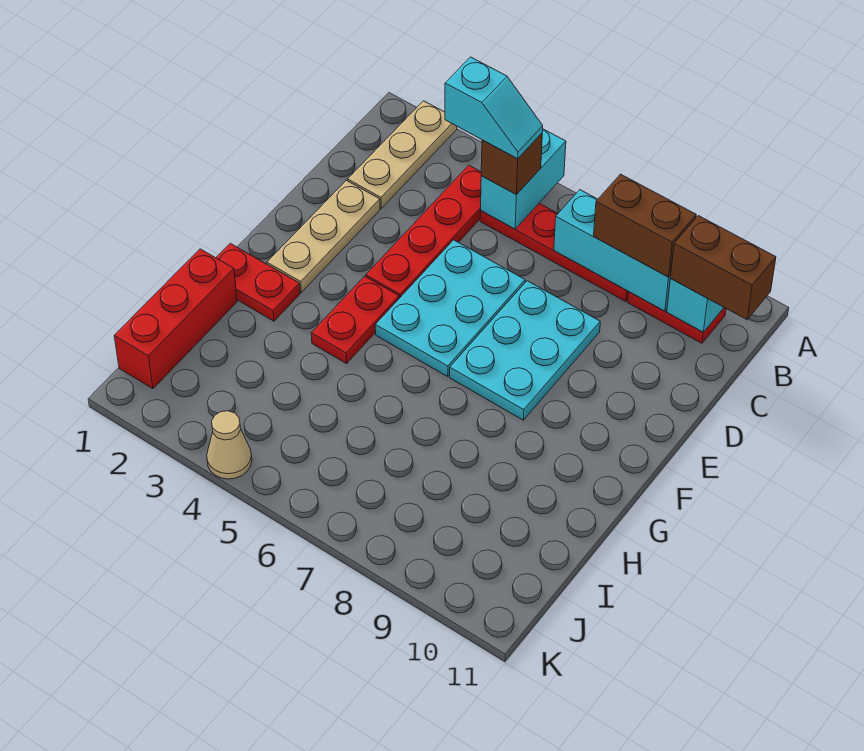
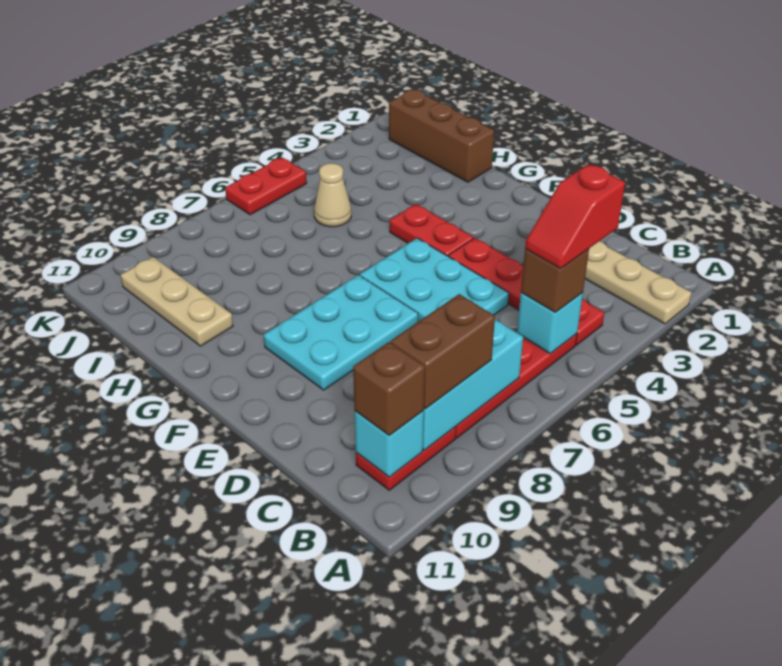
cyan brick A5:B5 level 2 -> cyan brick B5 level 2
cyan slope B4:B5 level 4 top 4 -> red slope B4:B5 level 4 top 4
brown brick B10:B11 level 3 -> brown brick B10 level 3
tan plate D2:F2 level 1 -> tan plate H10:J10 level 1
cyan plate D7:F8 level 1 -> cyan plate E7:F9 level 1
red plate G1:G2 level 1 -> red plate K5:K6 level 1
red brick H1:J1 level 1 -> brown brick H1:J1 level 1
tan cone K4 level 1 -> tan cone I5 level 1

